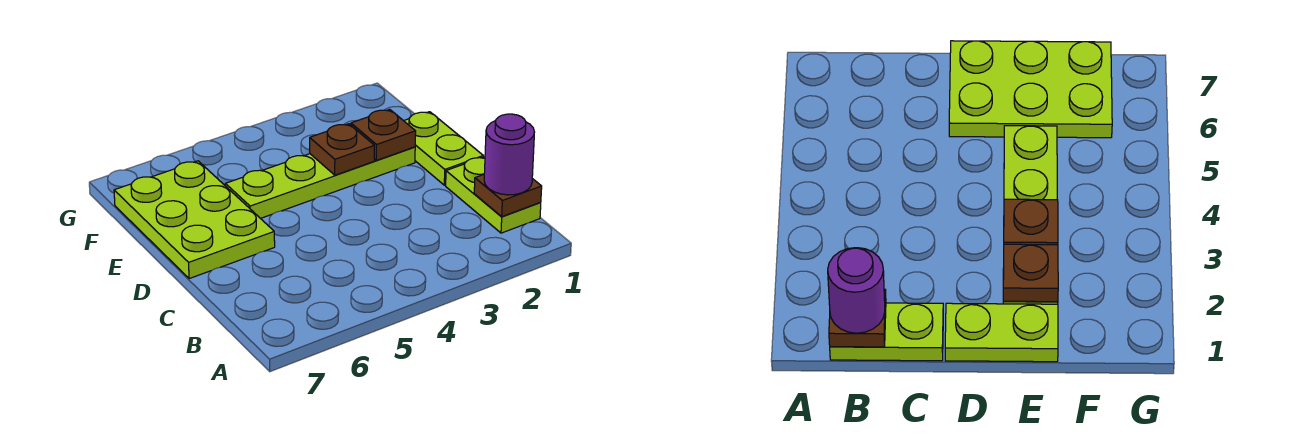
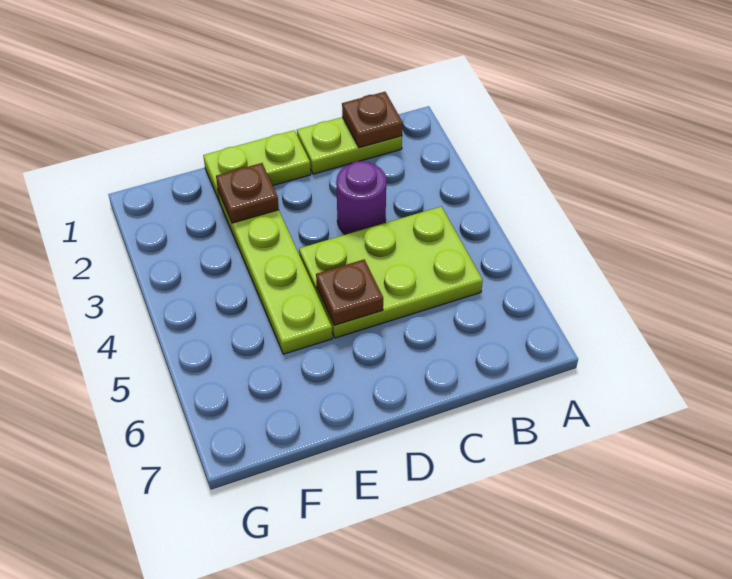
purple round brick B1 level 3 -> purple round brick C3 level 1
lime plate D6:F7 level 1 -> lime plate B4:D5 level 1
brown plate E3 level 2 -> brown plate D5 level 2

